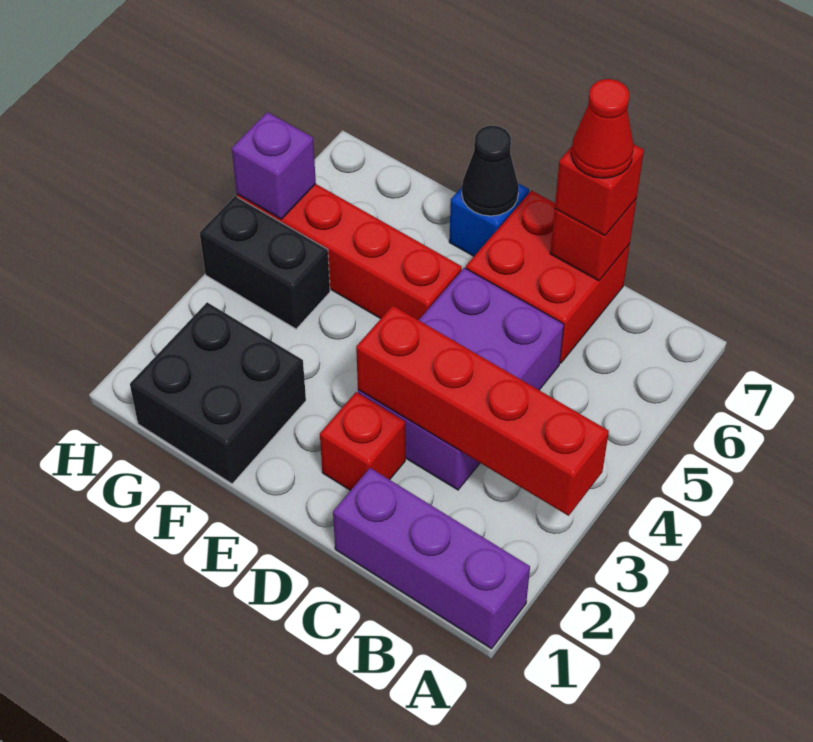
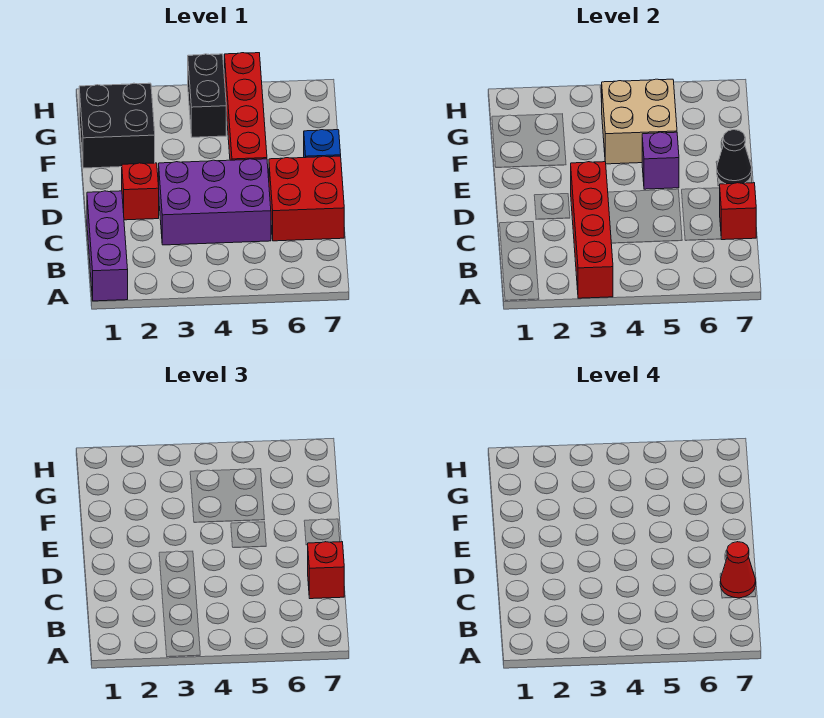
none -> tan brick F4:G5 level 2
purple brick H5 level 2 -> purple brick E5 level 2

